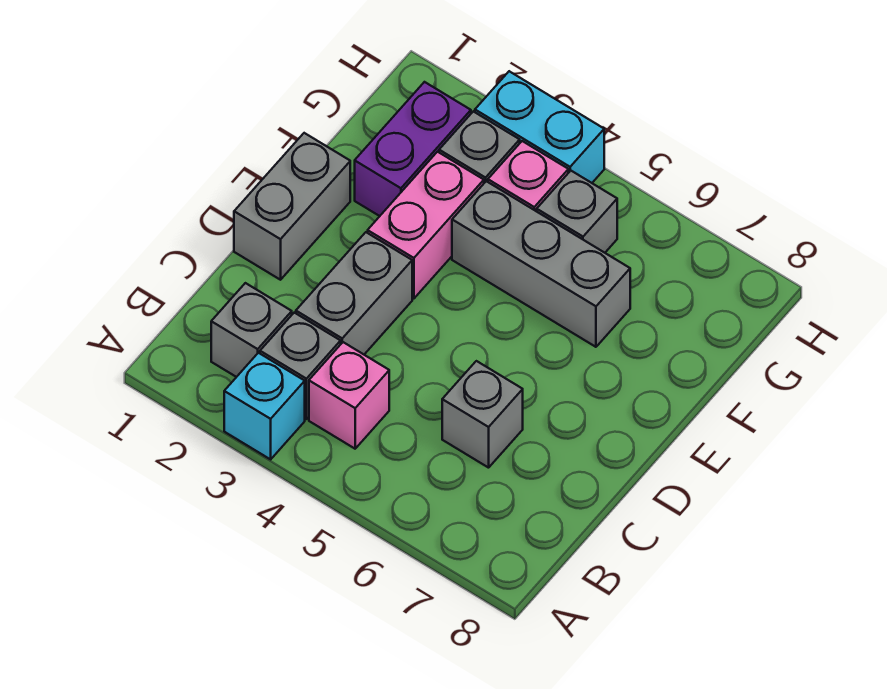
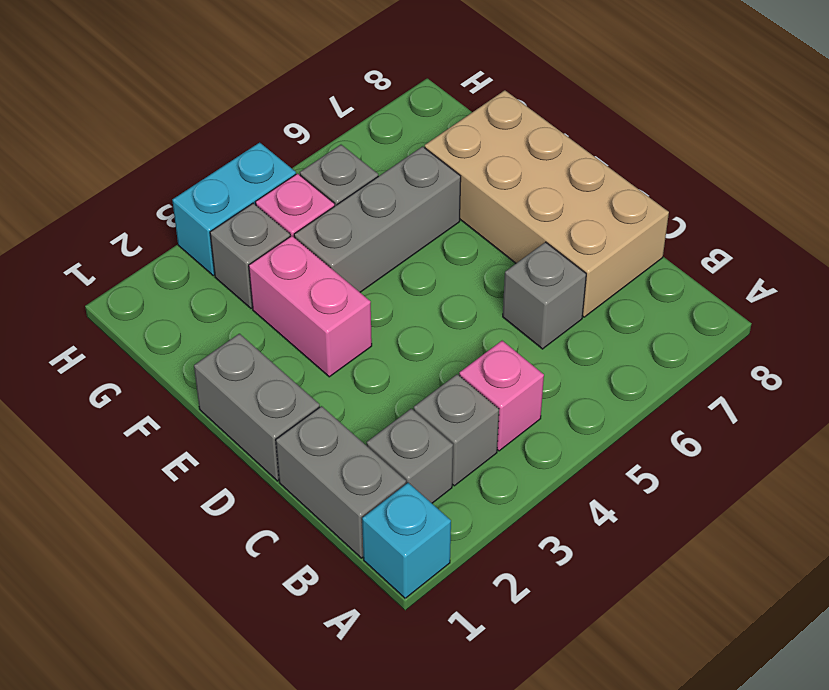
cyan brick A3 level 1 -> cyan brick A1 level 1
grey brick C3:D3 level 1 -> grey brick B1:C1 level 1
none -> tan brick C7:F8 level 1
purple brick F2:G2 level 1 -> none

